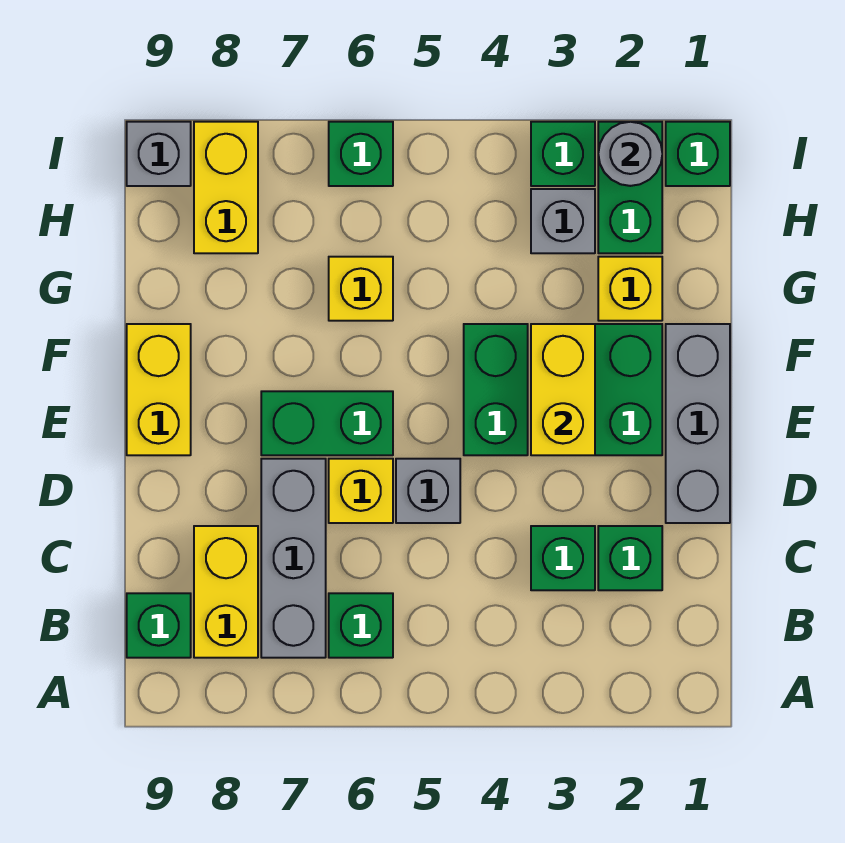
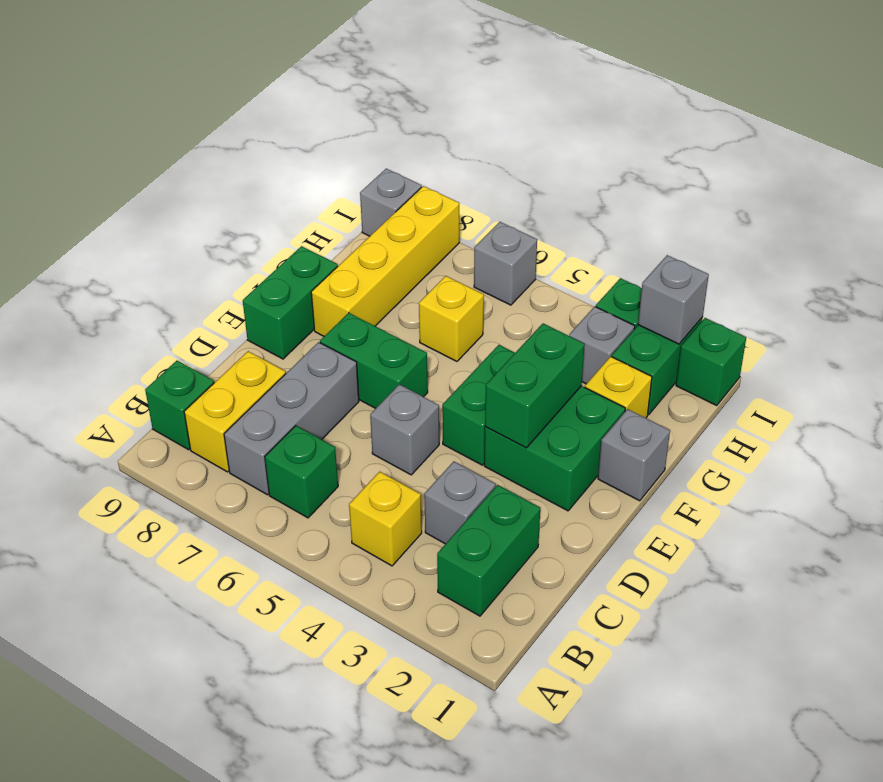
green brick C2 level 1 -> green brick B2:C2 level 1
green brick C3 level 1 -> grey brick C3 level 1
grey brick D1:F1 level 1 -> grey brick F1 level 1
yellow brick D6 level 1 -> yellow brick B4 level 1
yellow brick E3:F3 level 2 -> green brick E3:F3 level 2
yellow brick E9:F9 level 1 -> green brick E9:F9 level 1
yellow brick H8:I8 level 1 -> yellow brick F8:I8 level 1
grey round brick I2 level 2 -> grey brick I2 level 2
green brick I6 level 1 -> grey brick I6 level 1

